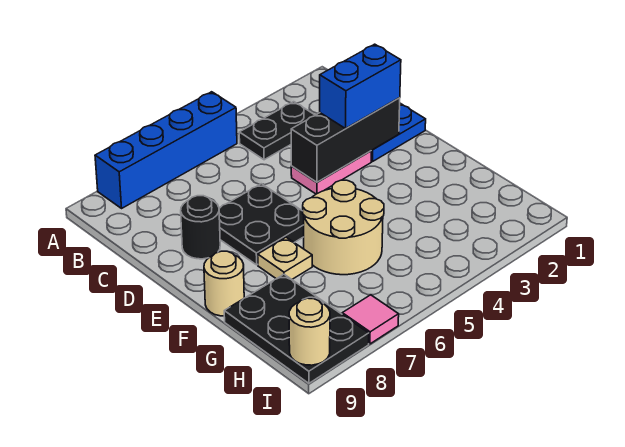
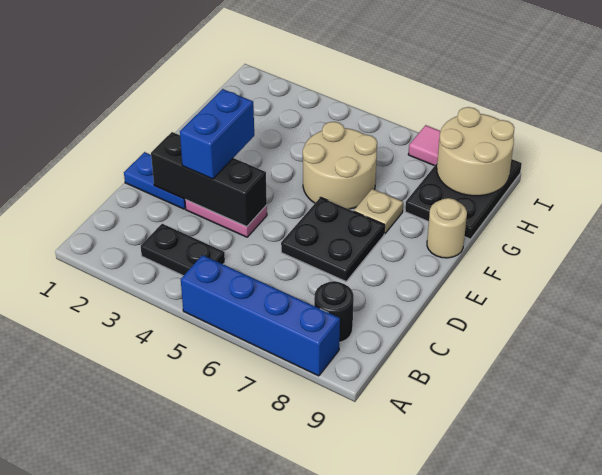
blue brick D2:D3 level 3 -> blue brick D3:E3 level 3
black round brick D8 level 1 -> black round brick B8 level 1
tan round brick I9 level 2 -> tan round brick H8:I9 level 2

